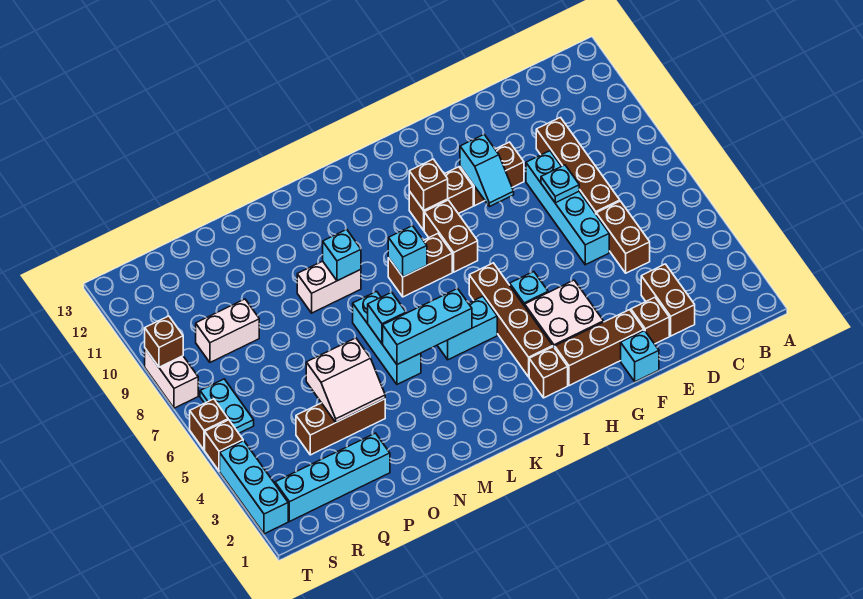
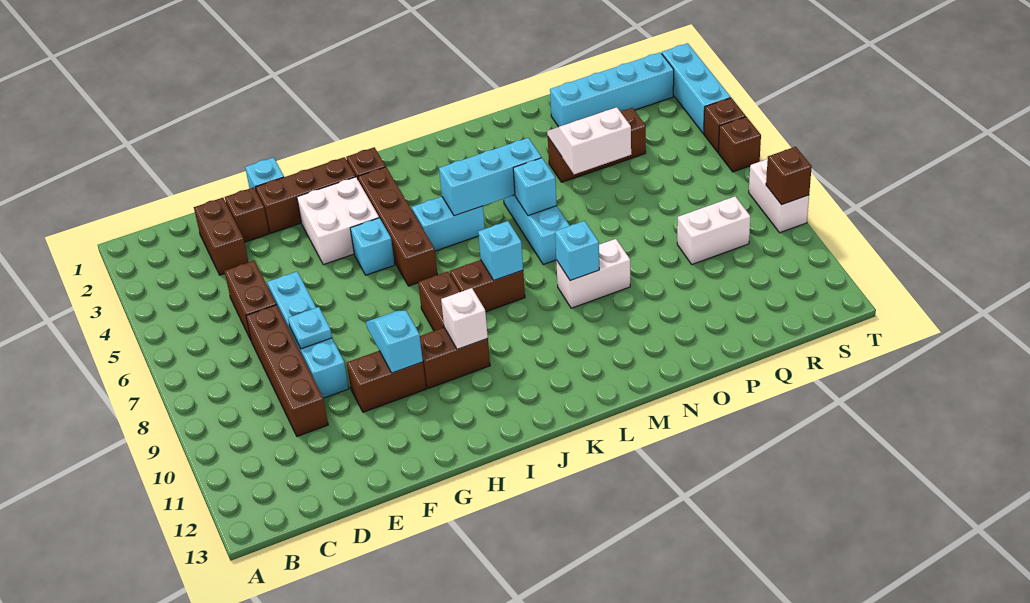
brown brick I10 level 2 -> white brick I10 level 2
cyan plate S6:S7 level 1 -> none

